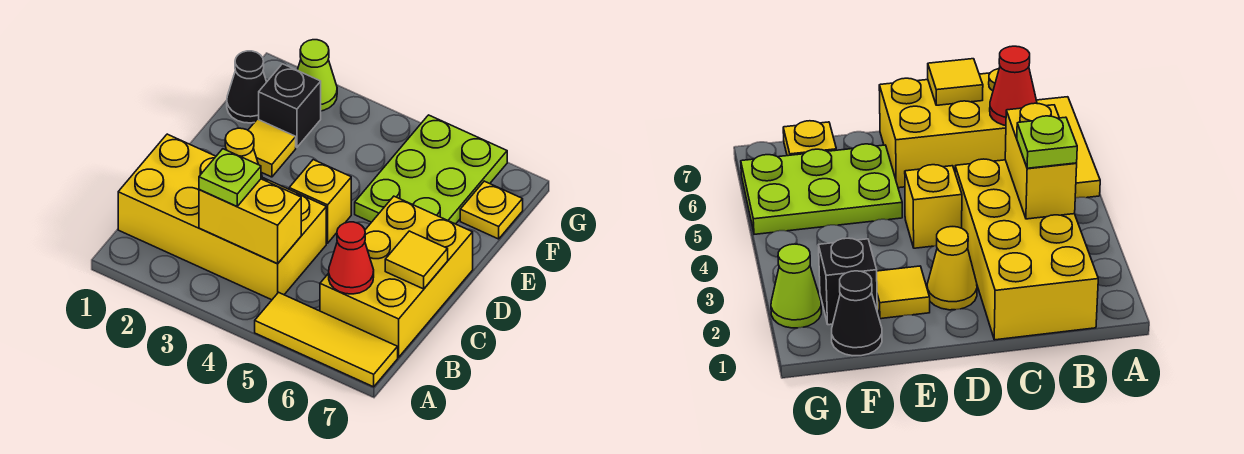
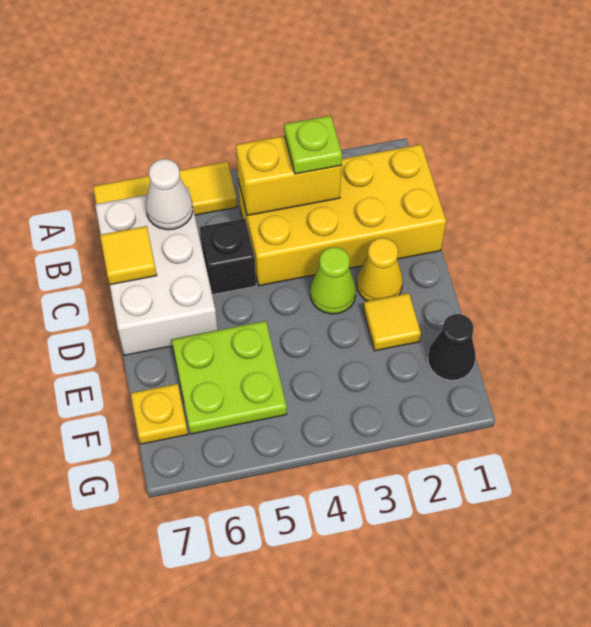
yellow brick B6:D7 level 1 -> white brick B6:D7 level 1
red cone B6 level 2 -> white cone B6 level 2
yellow brick D4 level 1 -> none
lime plate E5:G6 level 1 -> lime plate E5:F6 level 1
black brick F2 level 1 -> black brick C5 level 1
lime cone G2 level 1 -> lime cone D3 level 1

